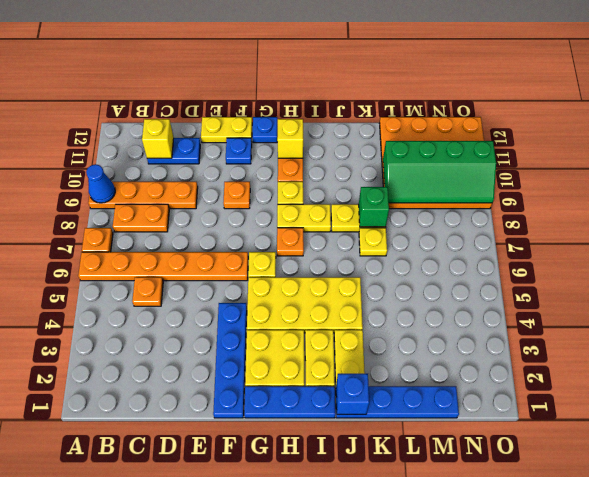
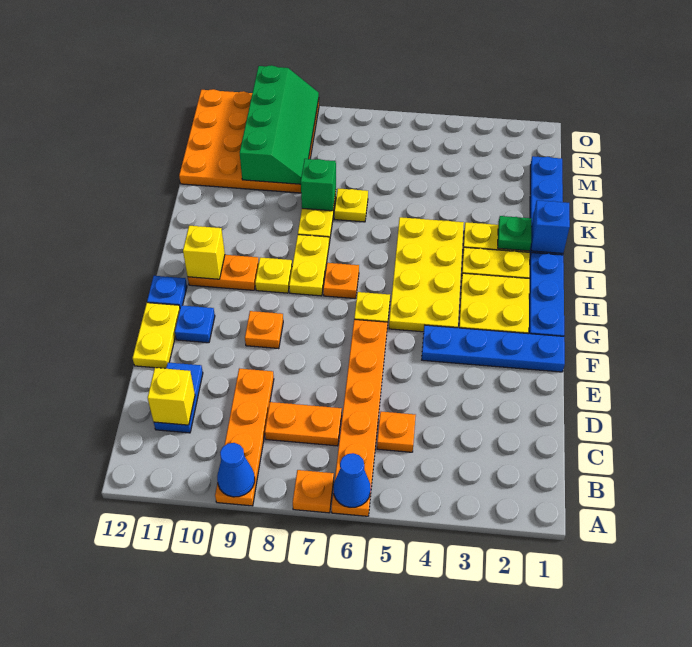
none -> blue cone A6 level 2
orange plate B8:C8 level 1 -> orange plate C7:C8 level 1
none -> green plate J2 level 2

